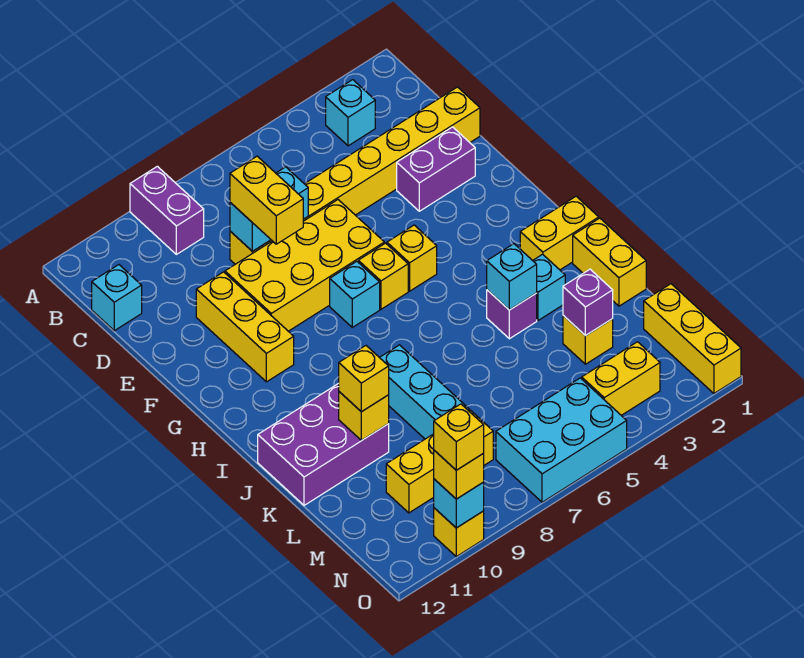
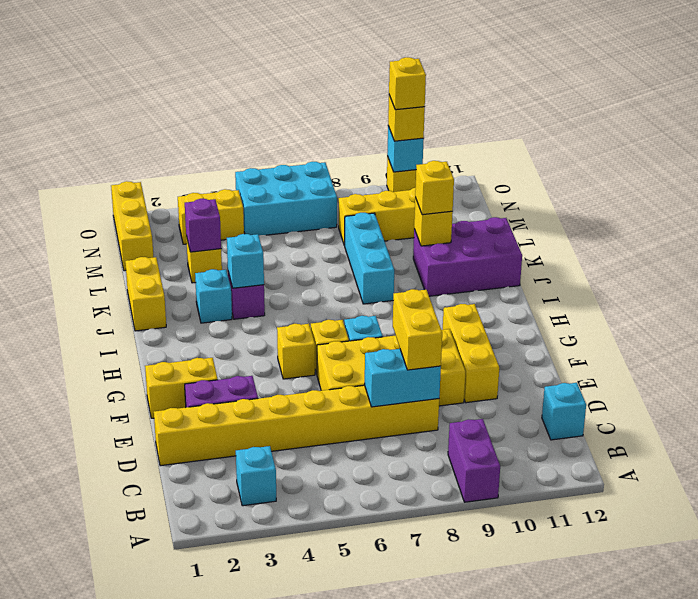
yellow brick I1:I2 level 1 -> yellow brick F1:F2 level 1

